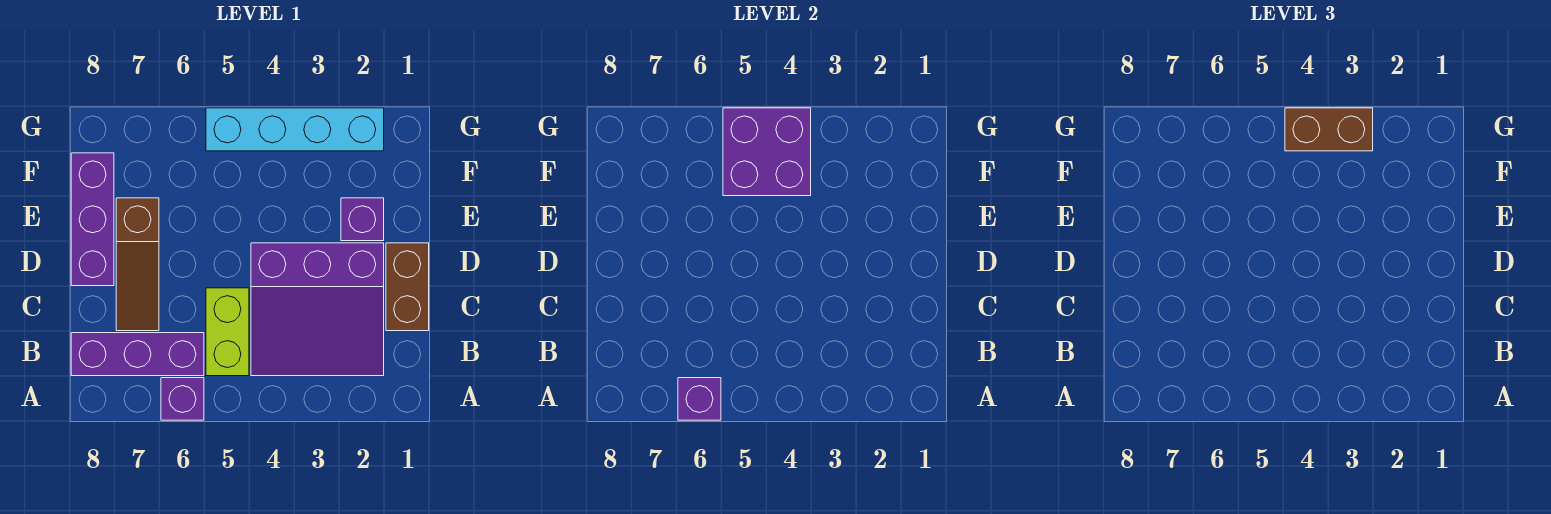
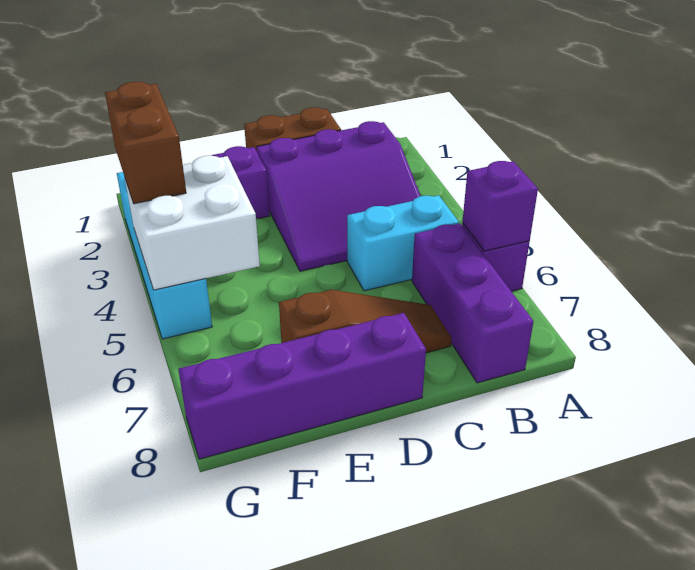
purple slope B2:D4 level 1 top D -> purple slope B2:D4 level 1 top 2
lime brick B5:C5 level 1 -> cyan brick B5:C5 level 1
purple brick D8:F8 level 1 -> purple brick D8:G8 level 1
purple brick F4:G5 level 2 -> white brick F4:G5 level 2

